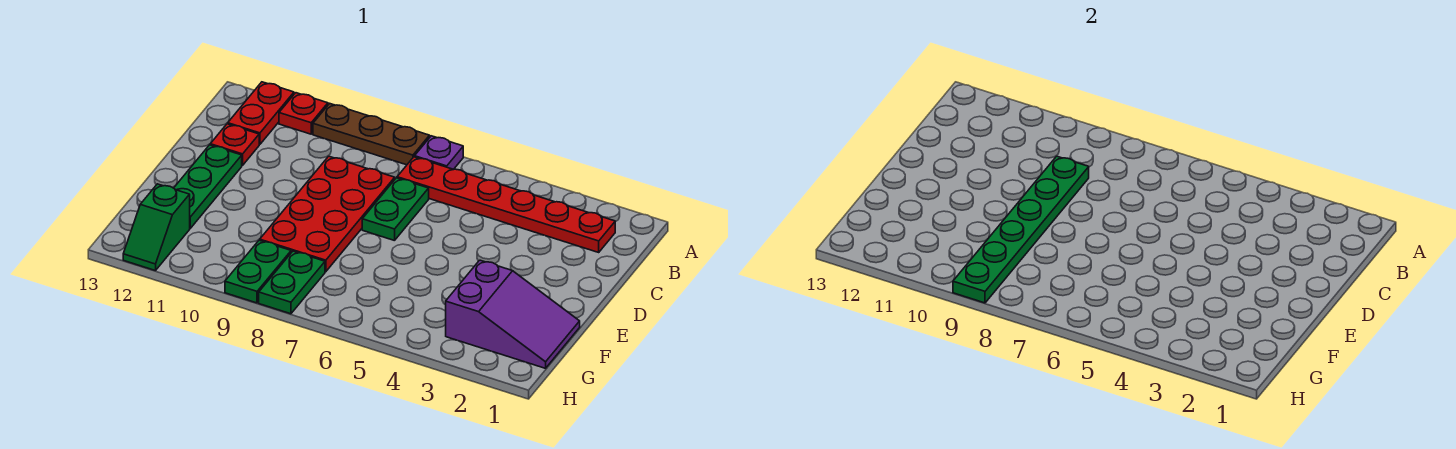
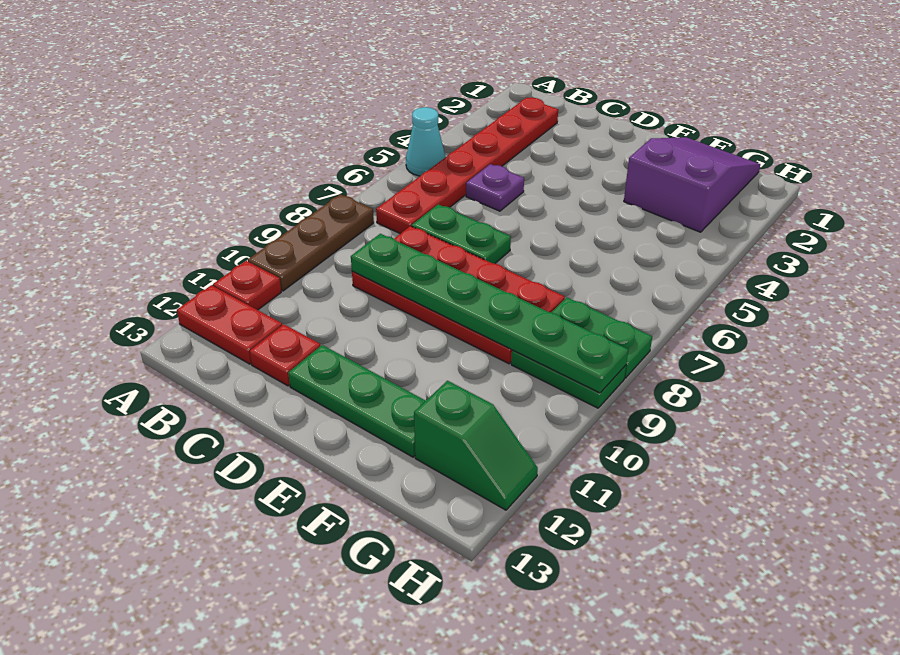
none -> cyan cone A5 level 1
purple plate A7 level 1 -> purple plate C5 level 1

